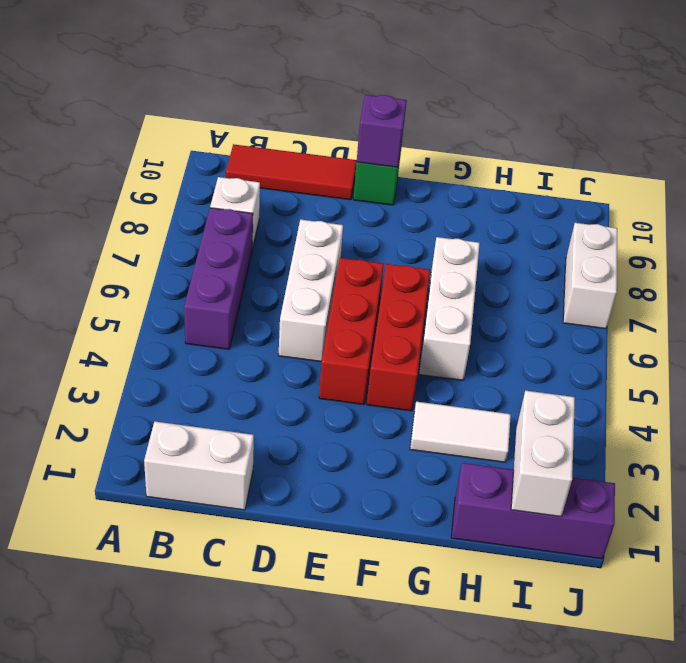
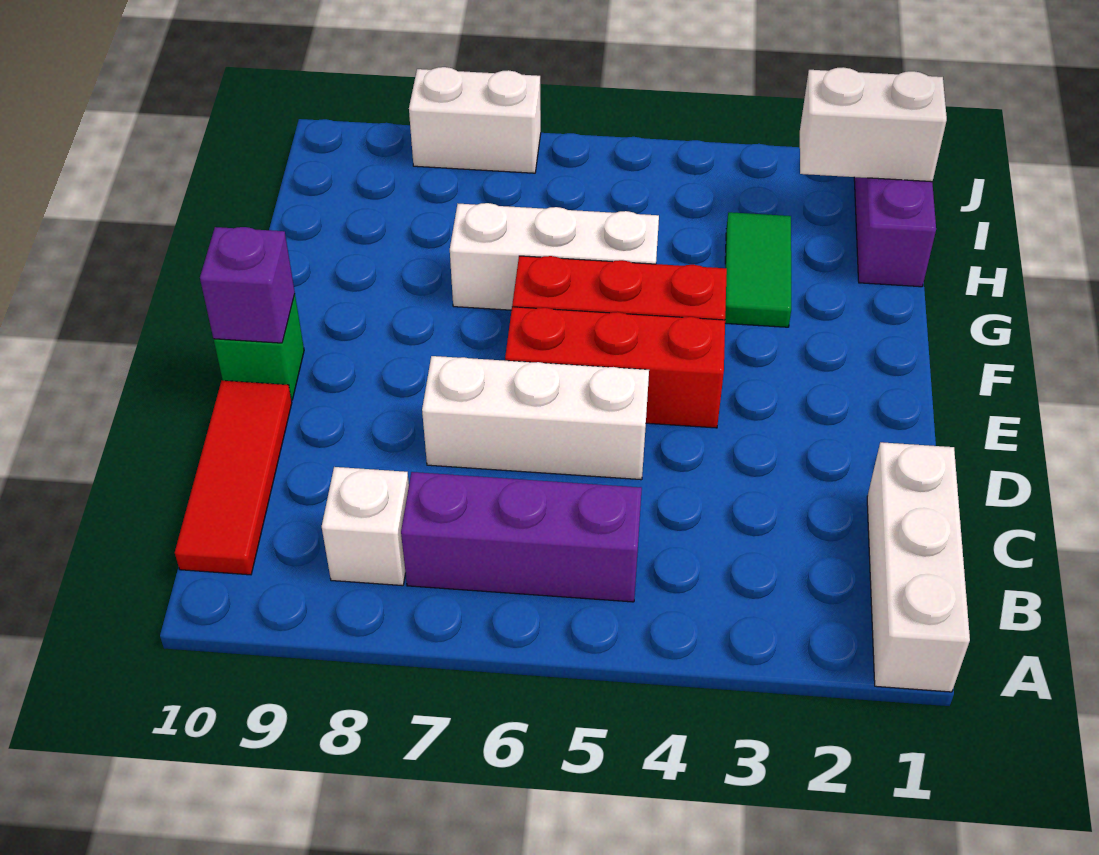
white brick B1:C1 level 1 -> white brick A1:C1 level 1
white tile G3:H3 level 1 -> green tile G3:H3 level 1

